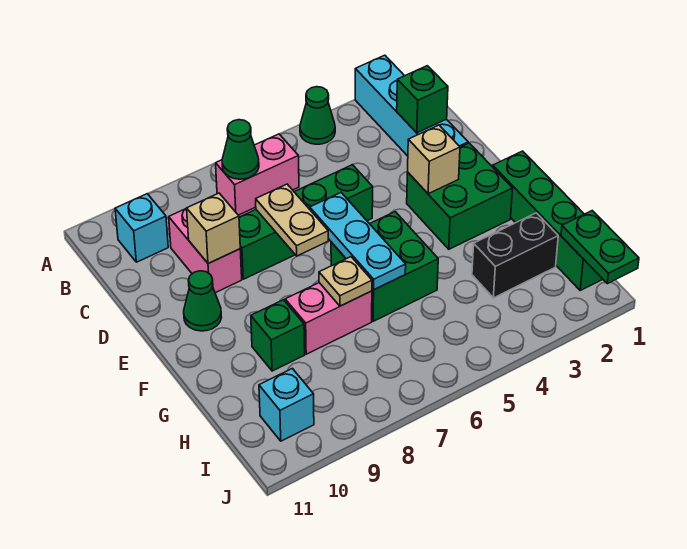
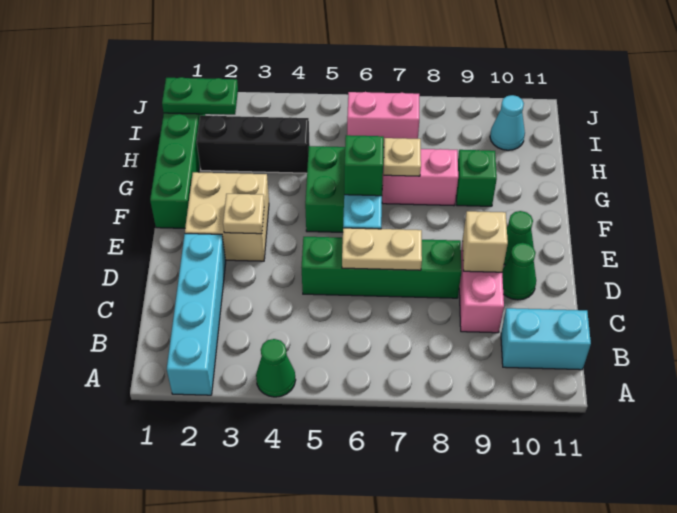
pink brick B6:B7 level 1 -> pink brick I6:I7 level 1
green cone B7 level 2 -> green cone D10 level 1
cyan brick B10 level 1 -> cyan brick B10:B11 level 1
green brick C2 level 2 -> green brick F6 level 3
tan plate D7:E7 level 2 -> tan plate D6:D7 level 2
green brick E2:F3 level 1 -> tan brick E2:F3 level 1
tan brick E3 level 2 -> tan plate E3 level 2
black brick H2:H3 level 1 -> black brick H2:H4 level 1
green plate I1:J1 level 2 -> green plate I1:I2 level 2
cyan brick I10 level 1 -> cyan cone I10 level 1

